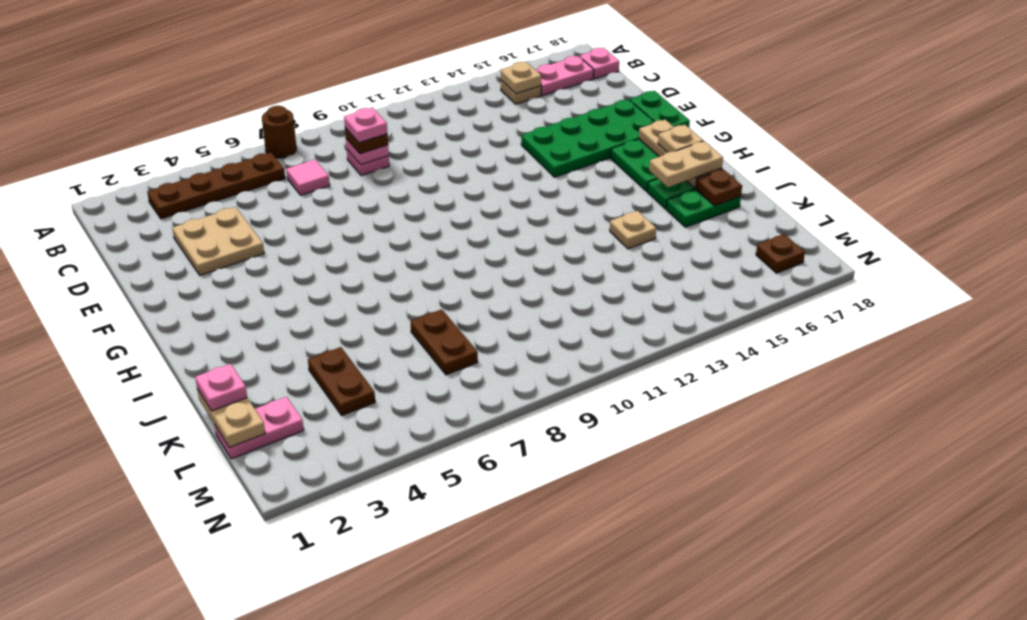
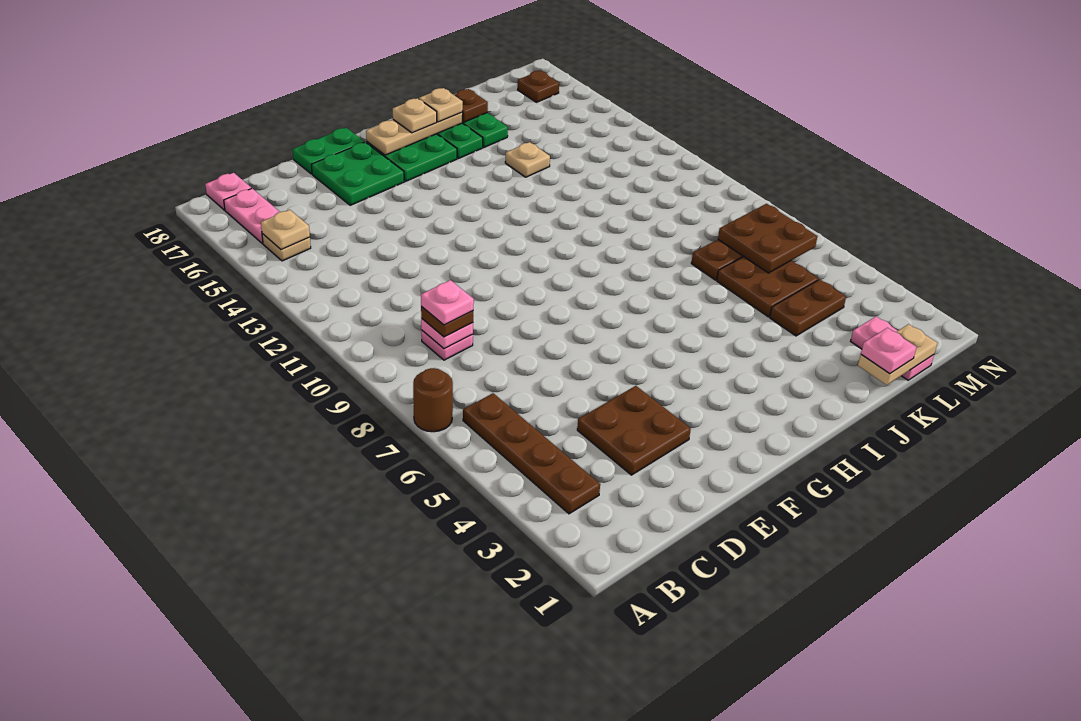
pink tile C7 level 1 -> none
tan plate D3:E4 level 1 -> brown plate D3:E4 level 1
green plate E14:F17 level 1 -> green plate E16:F17 level 1
tan plate I16:I17 level 3 -> tan plate I17 level 3
none -> brown plate K5:L6 level 1
none -> brown plate L6:M7 level 2

